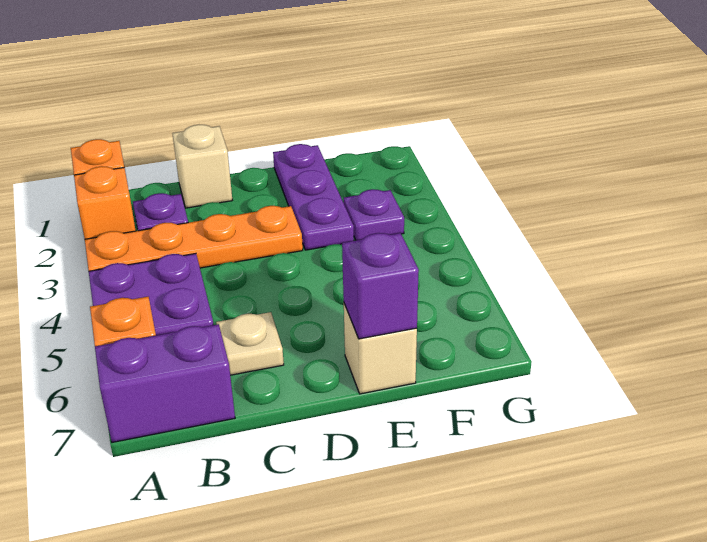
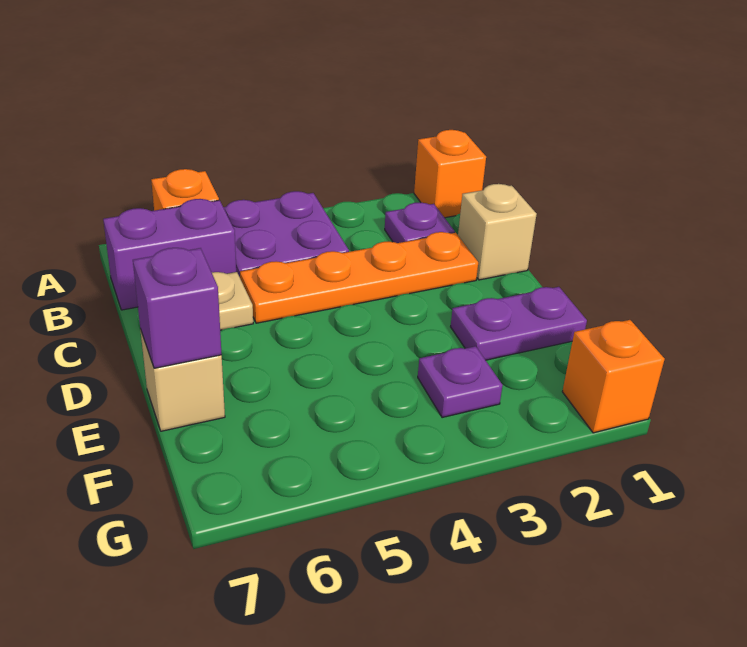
orange brick A2 level 1 -> orange brick G1 level 1
orange plate A3:D3 level 1 -> orange plate C2:C5 level 1
purple brick A7:B7 level 1 -> purple brick B6:B7 level 1
purple plate E1:E3 level 1 -> purple plate E1:E2 level 1

